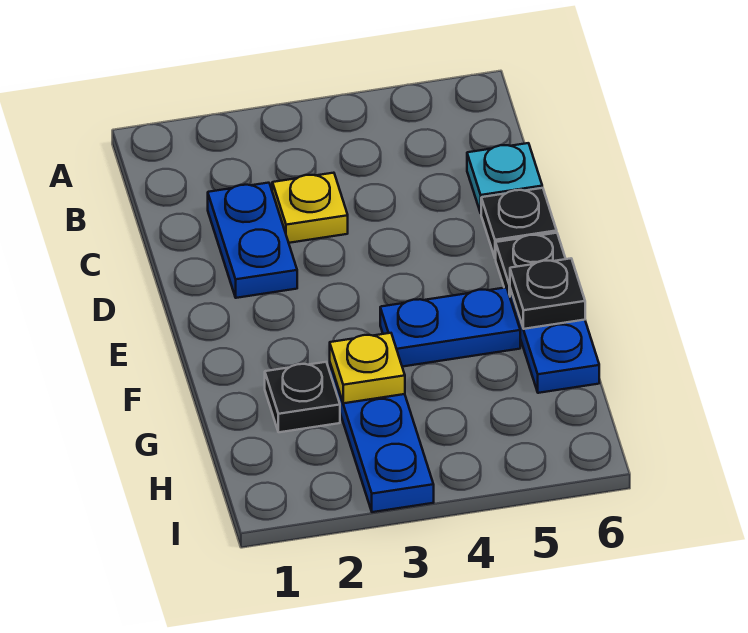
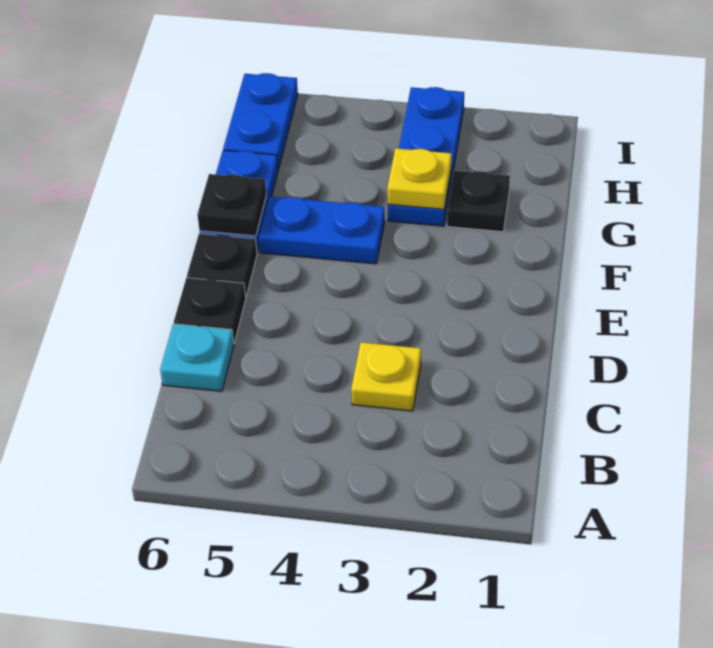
blue plate C2:D2 level 1 -> blue plate H6:I6 level 1

